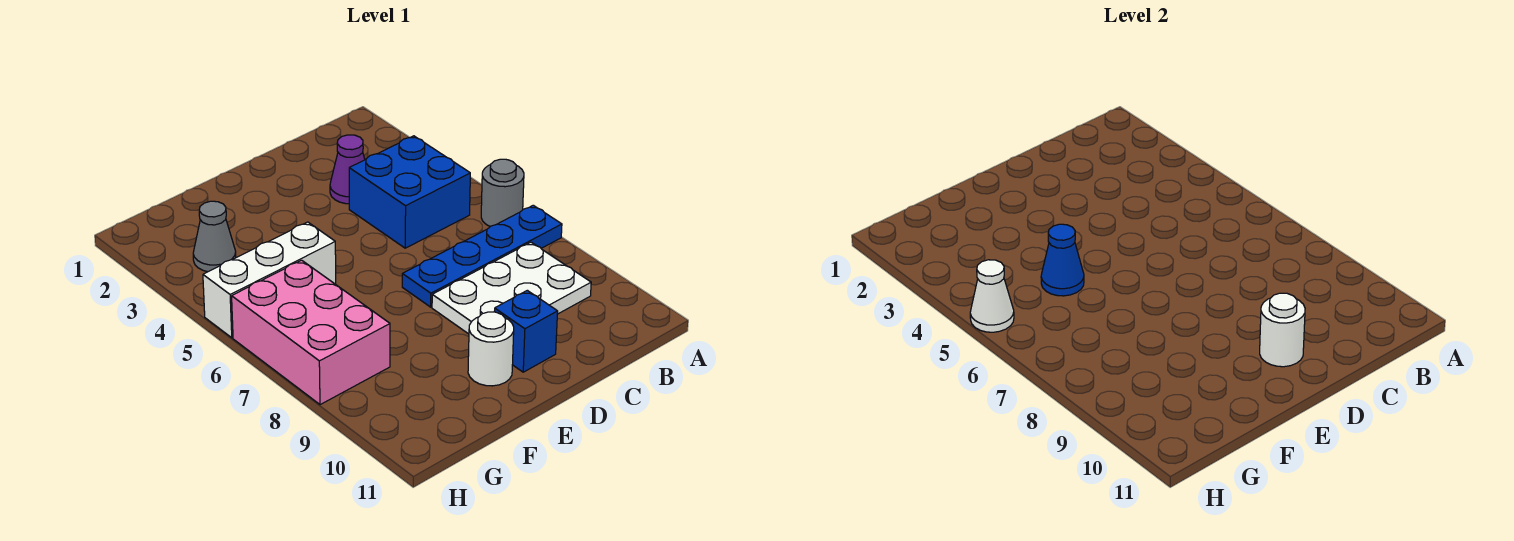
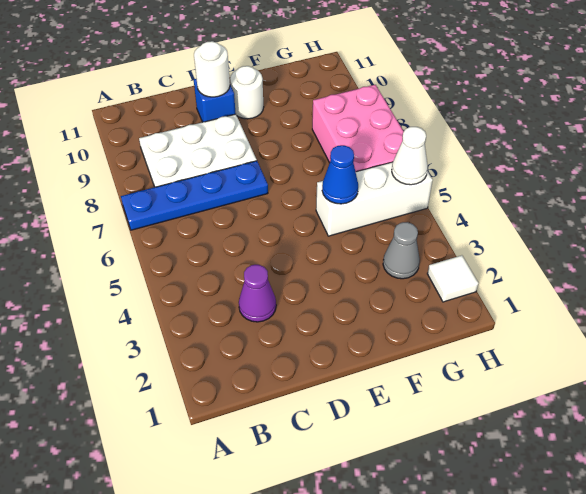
grey round brick A6 level 1 -> none
blue brick B4:C5 level 1 -> none
none -> white tile H2 level 1

